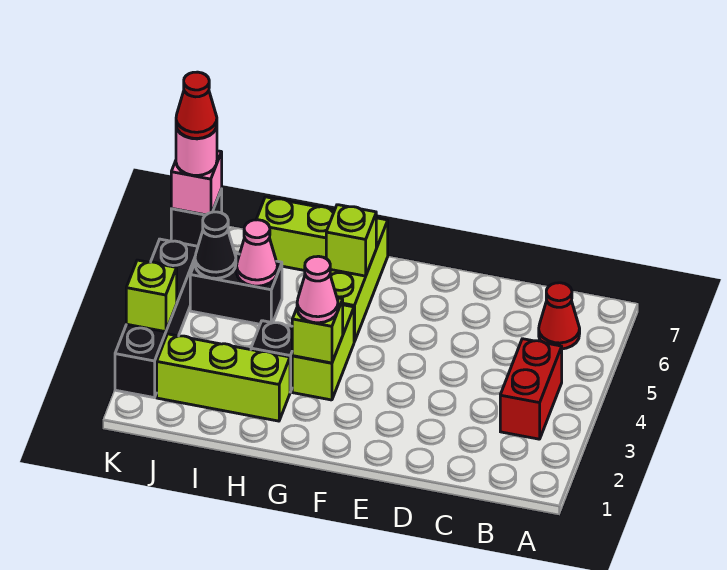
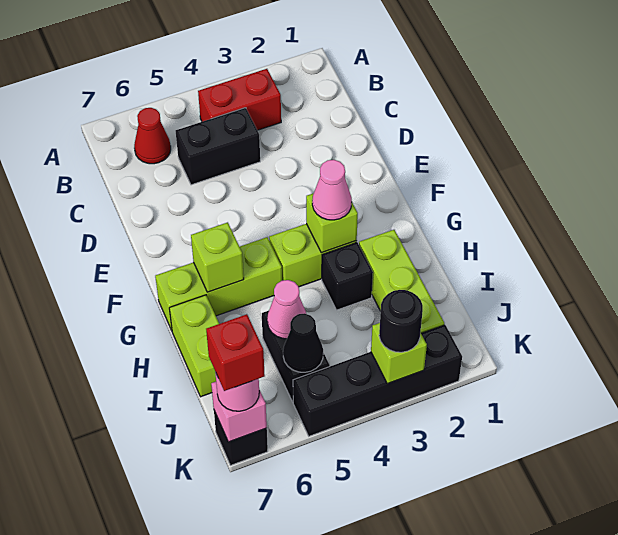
none -> black brick C4:C5 level 1
none -> black round brick K3 level 3
red cone K7 level 4 -> red brick K7 level 4

